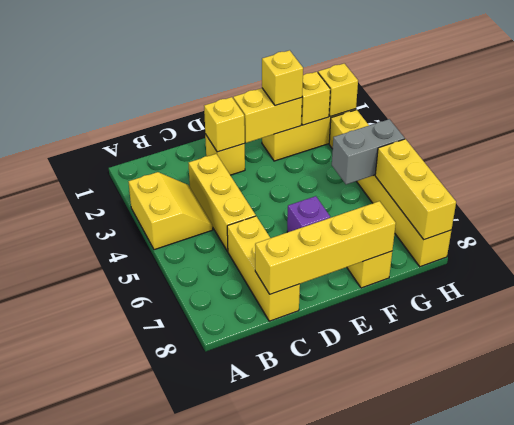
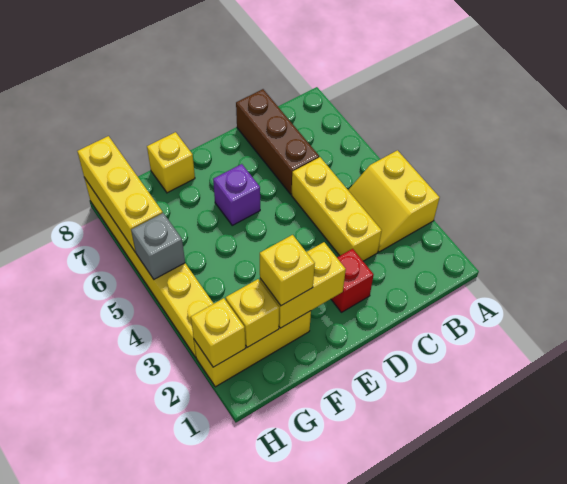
yellow brick C6:C8 level 1 -> brown brick C6:C8 level 1
yellow brick C8:F8 level 2 -> none
yellow brick D2 level 1 -> red brick D2 level 1
yellow brick D2 level 2 -> none
grey brick G5:H5 level 2 -> grey brick H5 level 2

